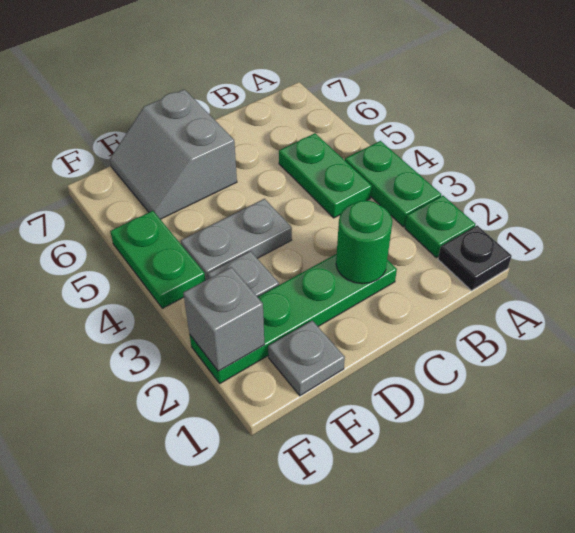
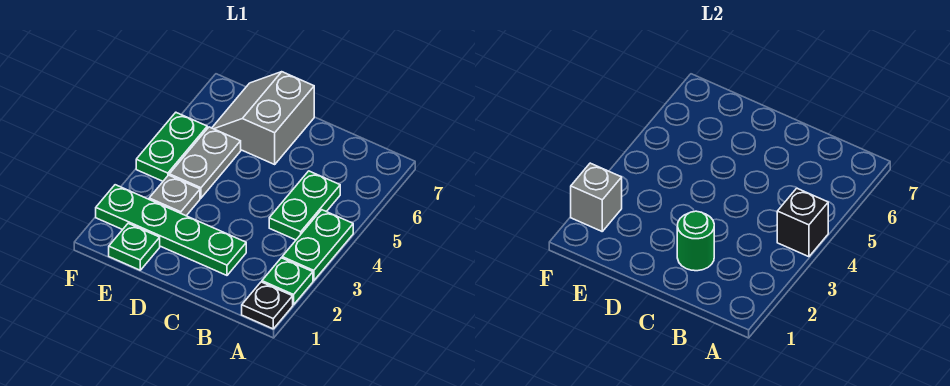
none -> black brick A4 level 2
grey plate D4:E4 level 1 -> grey plate E4:E5 level 1
grey plate E1 level 1 -> green plate E1 level 1

